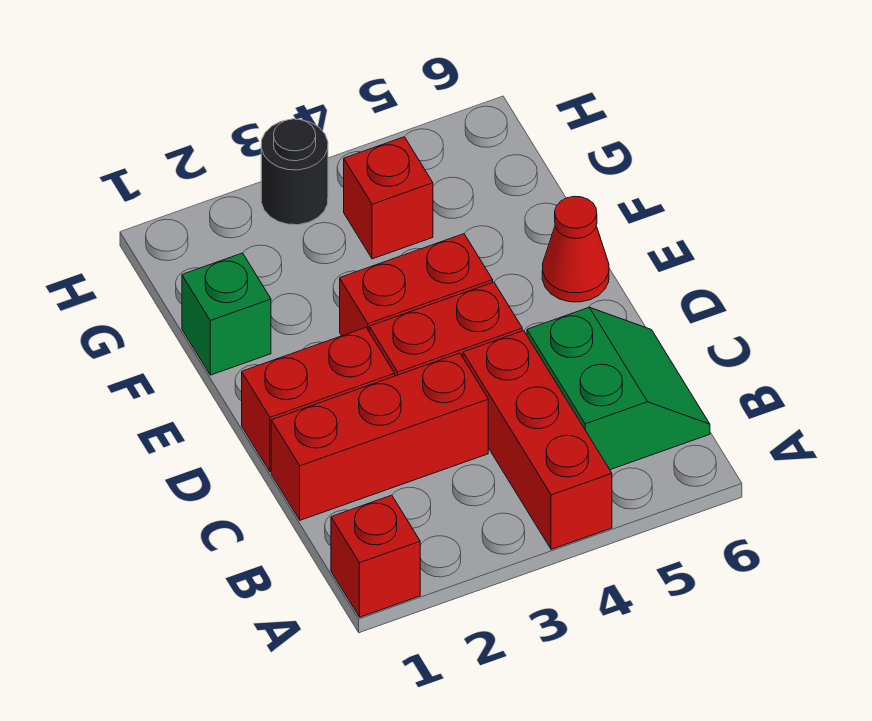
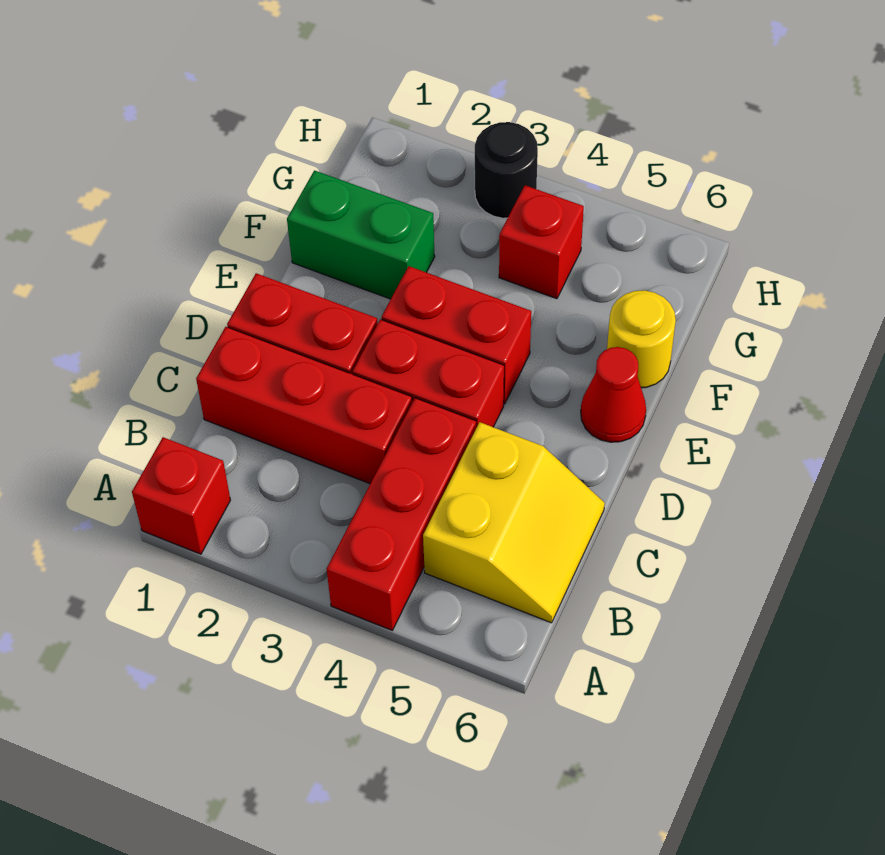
green slope B5:C6 level 1 top 5 -> yellow slope B5:C6 level 1 top 5
green brick F1 level 1 -> green brick F1:F2 level 1
none -> yellow round brick F6 level 1

